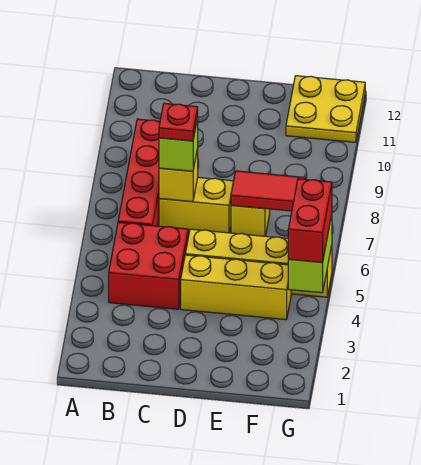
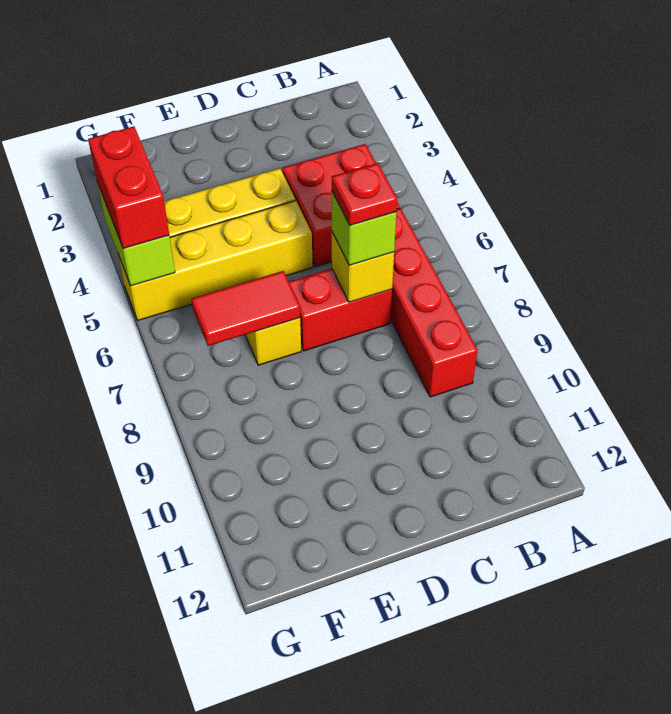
yellow brick C7:D7 level 1 -> red brick C7:D7 level 1
yellow plate F11:G12 level 1 -> none

